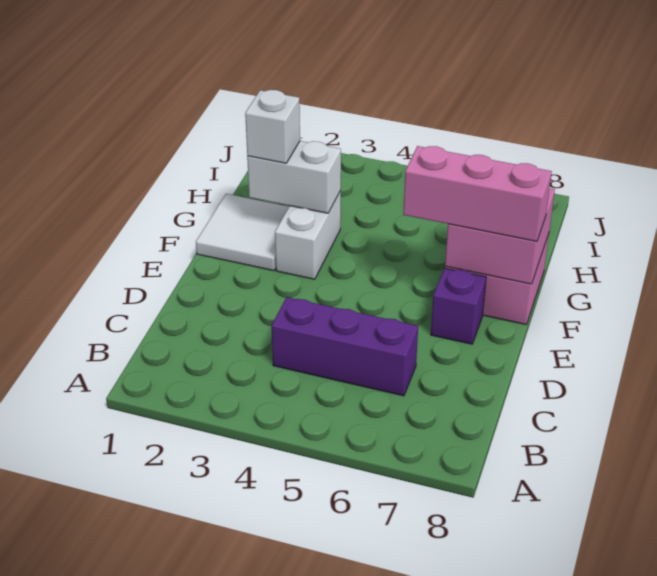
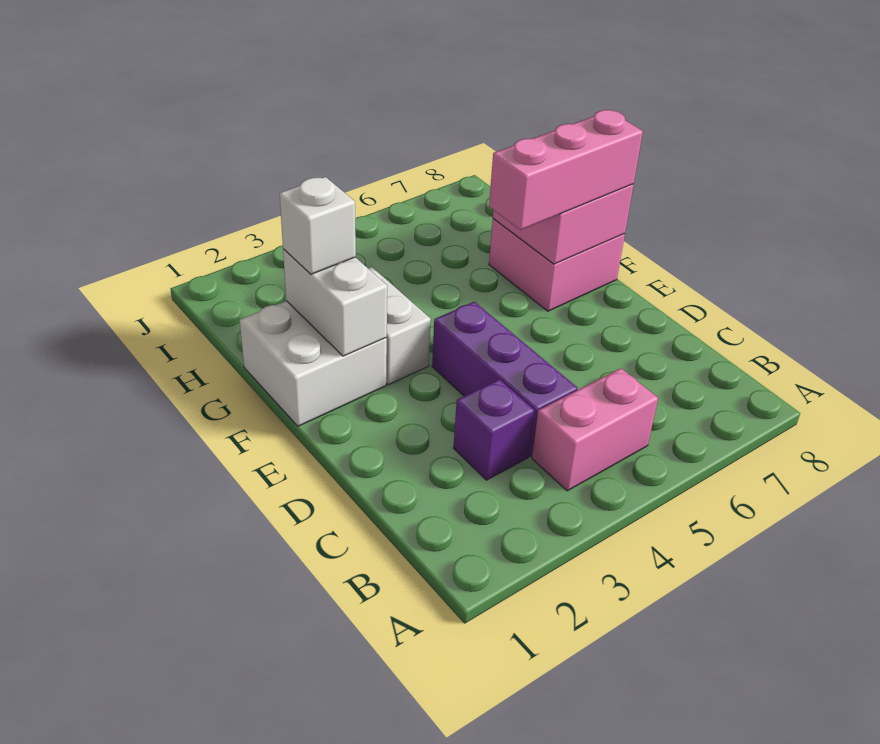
none -> pink brick B4:B5 level 1
purple brick C4:C6 level 1 -> purple brick C4:E4 level 1
purple brick E7 level 1 -> purple brick C3 level 1
white tile F1:G2 level 1 -> white brick F1:G2 level 1
white brick G2:G3 level 2 -> white brick F2:G2 level 2

